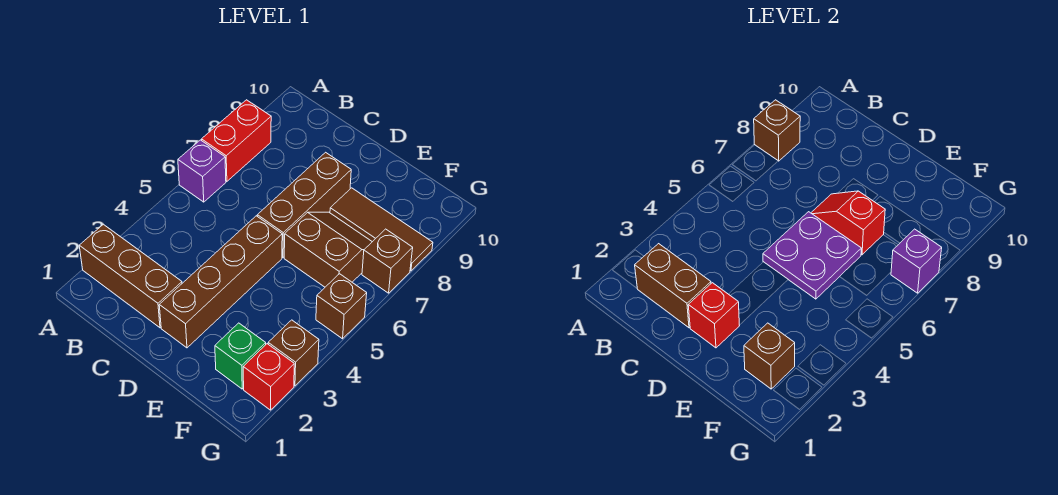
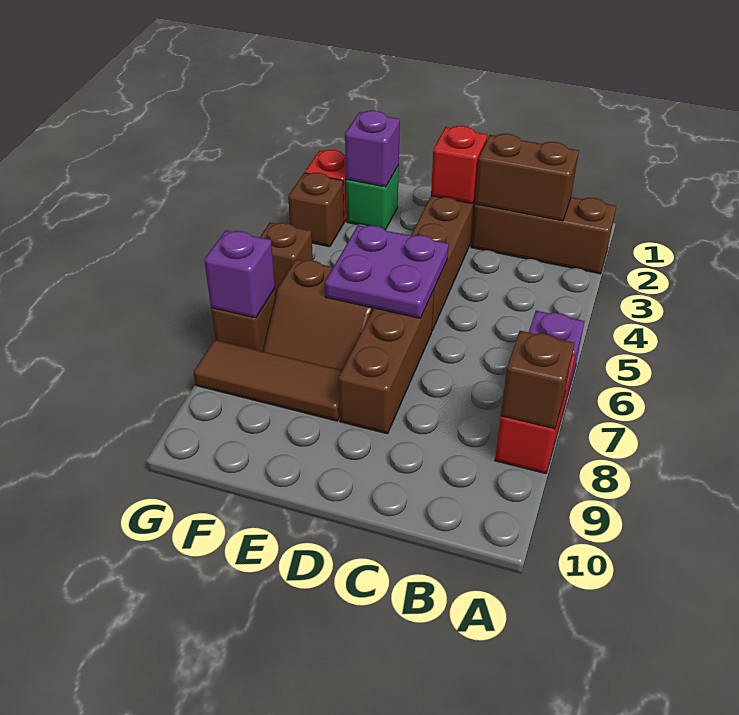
red slope D7:E7 level 2 top E -> none
brown brick F2 level 2 -> purple brick F2 level 2

